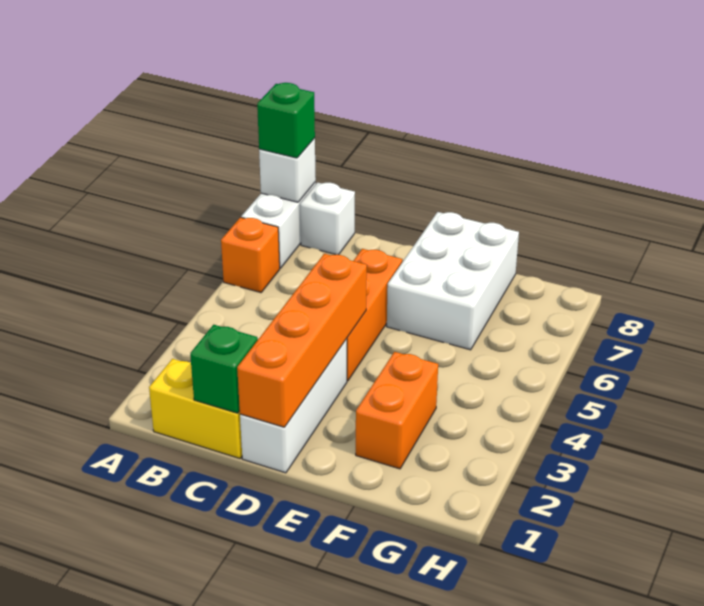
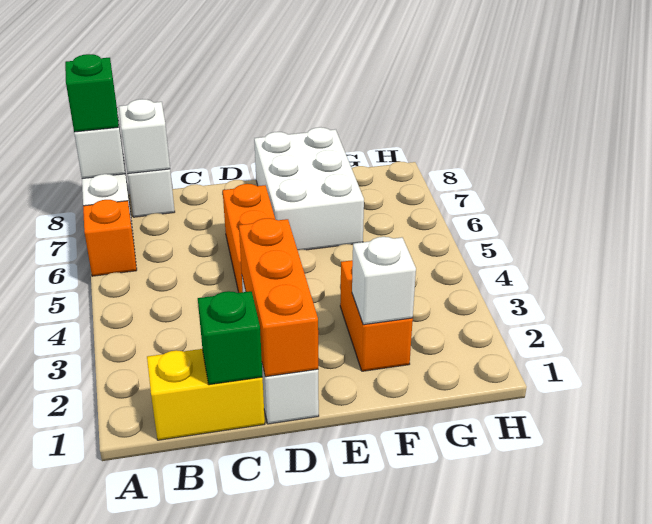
none -> white brick B8 level 2
orange brick D1:D4 level 2 -> orange brick D1:D3 level 2
none -> white brick F2 level 2

